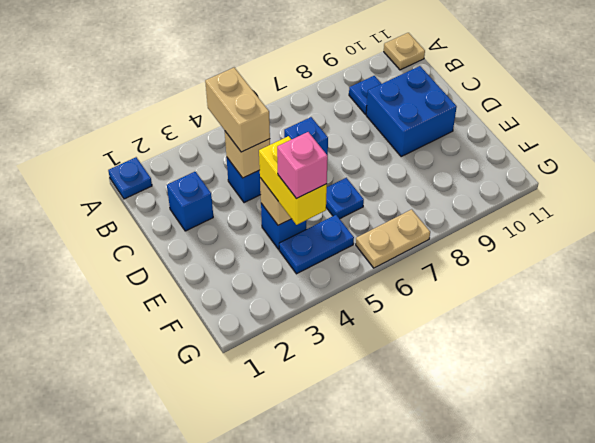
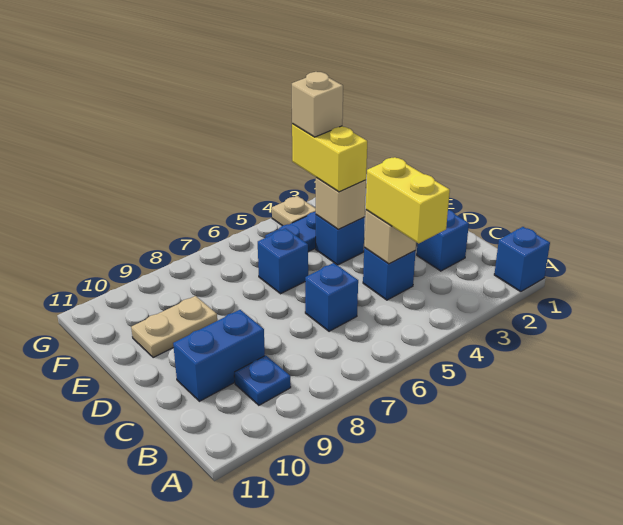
blue plate A1 level 1 -> blue brick A1 level 1
tan plate A11 level 1 -> tan plate G4 level 1
tan brick B4:C4 level 3 -> yellow brick B4:C4 level 3
blue brick C9:D10 level 1 -> blue brick C9:C10 level 1
blue plate E6 level 1 -> blue brick E6 level 1
pink brick F4 level 4 -> tan brick F4 level 4
tan plate G6:G7 level 1 -> tan plate E9:E10 level 1

